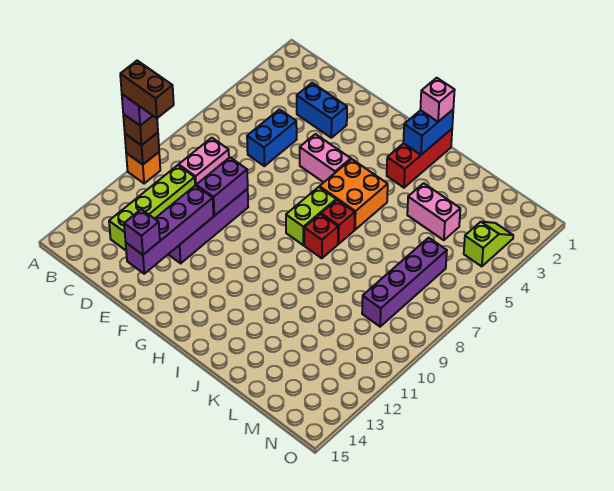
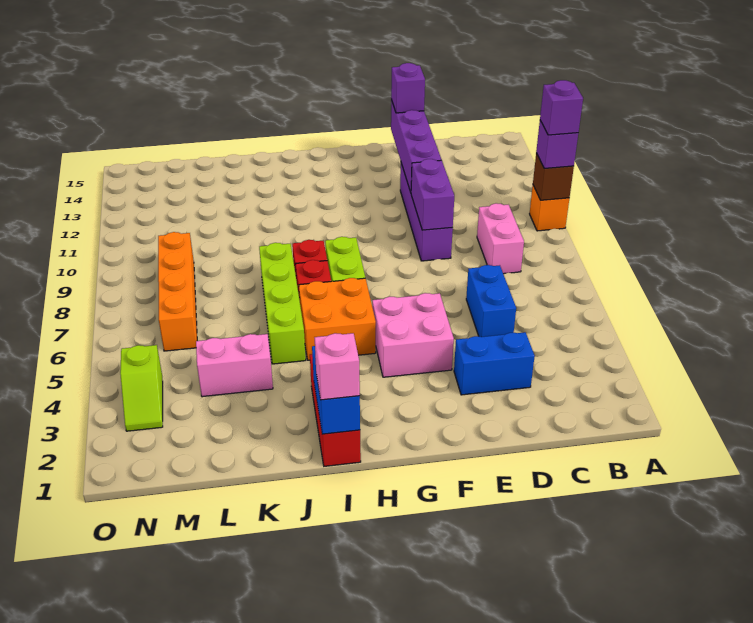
brown brick A10 level 3 -> purple brick A10 level 3
brown brick A10:B10 level 5 -> none
lime brick C10:C13 level 1 -> lime brick J5:J8 level 1
pink brick F5:G5 level 1 -> pink brick F4:G5 level 1
purple brick M6:M9 level 1 -> orange brick M6:M9 level 1

